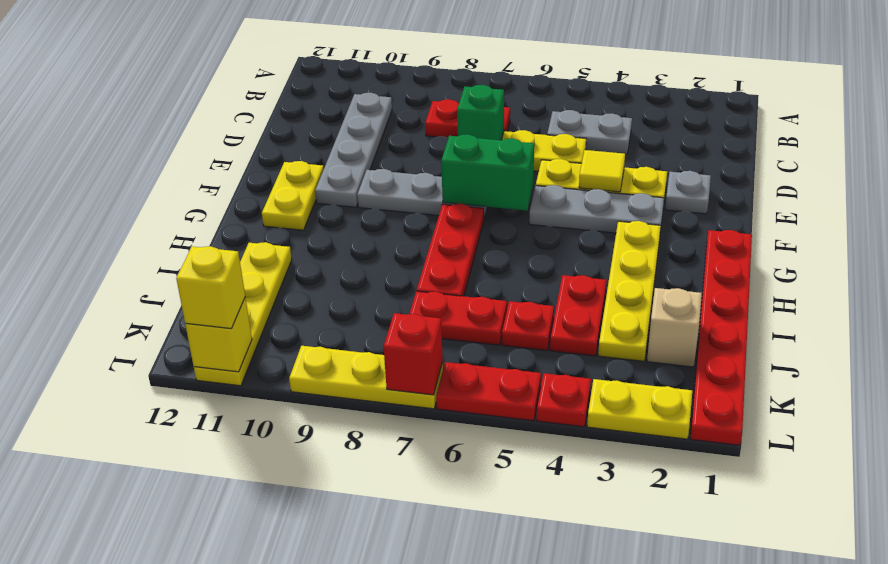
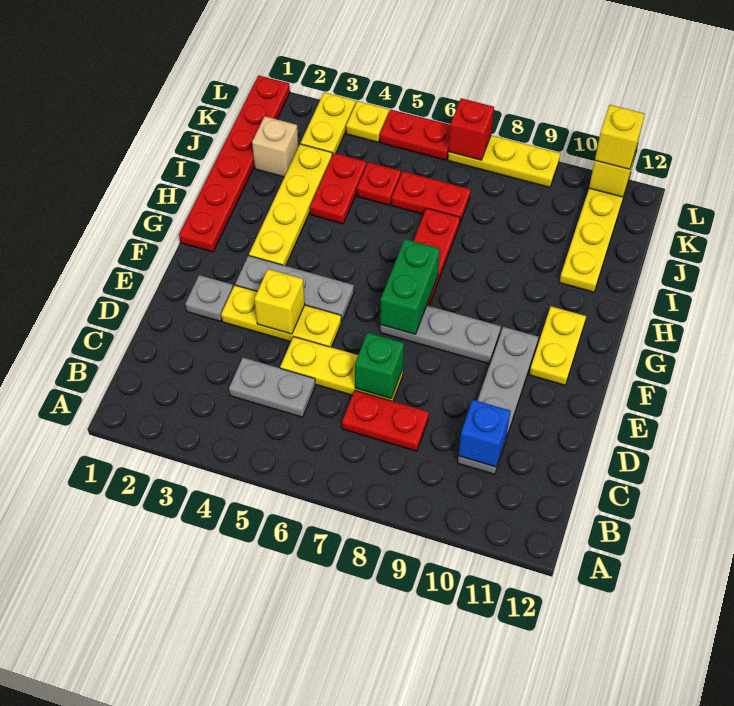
none -> blue brick C10 level 2
yellow tile E4 level 2 -> yellow brick E4 level 2
green brick F6:F7 level 2 -> green brick F7:G7 level 2
yellow plate L2:L3 level 1 -> yellow plate K3:L3 level 1
red plate L4 level 1 -> yellow plate L4 level 1

